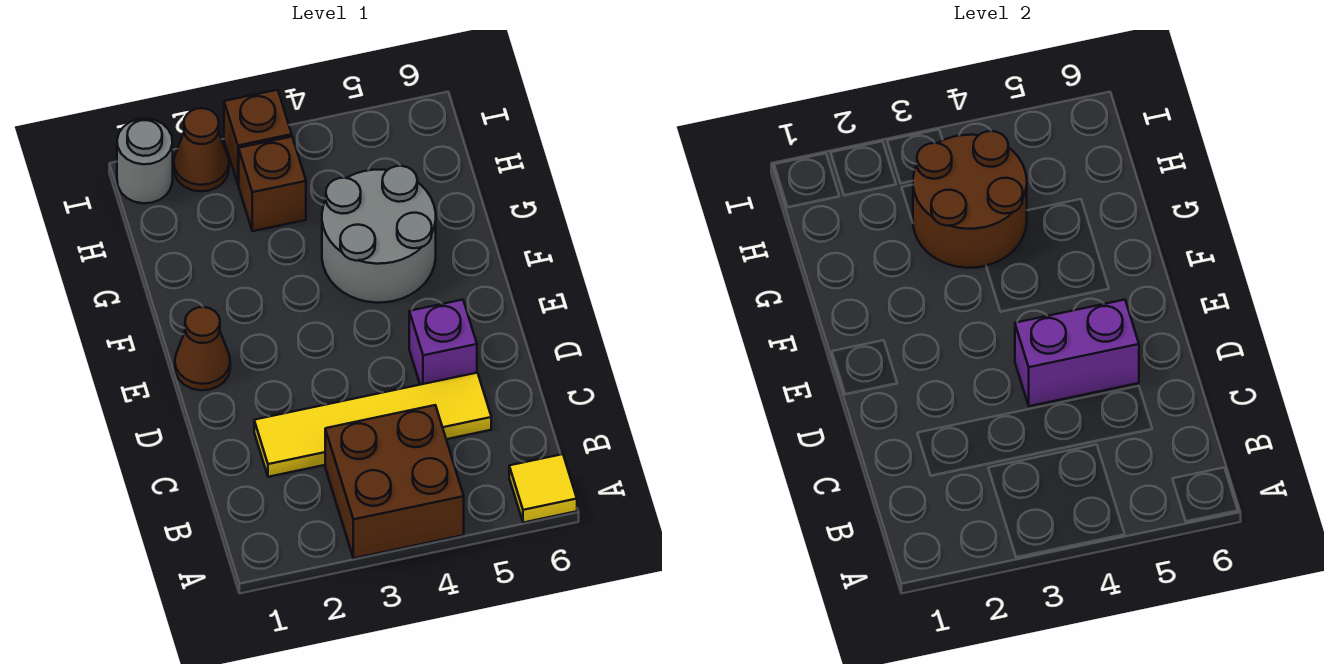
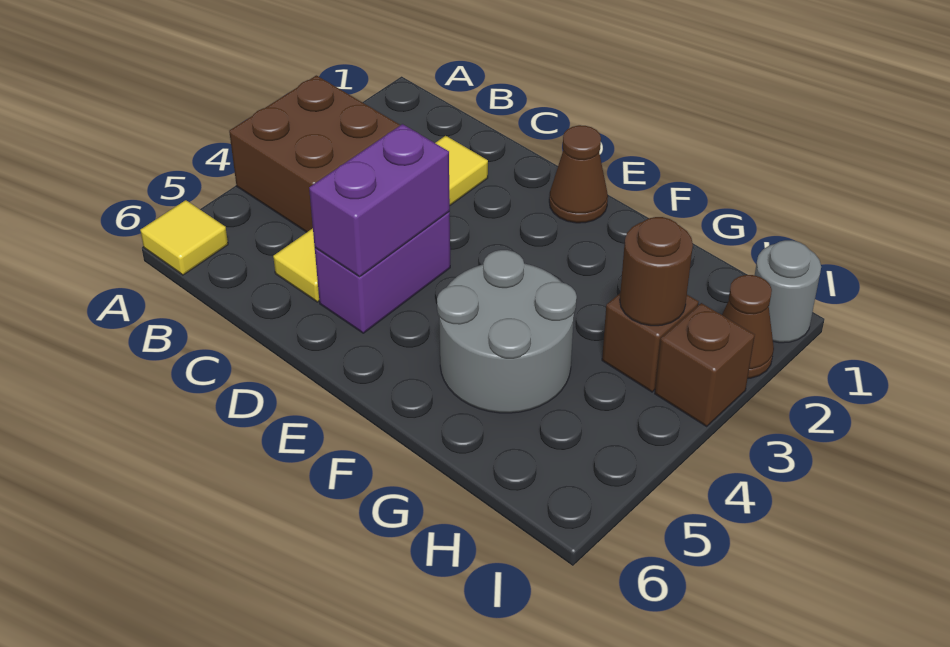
purple brick D5 level 1 -> purple brick D4:D5 level 1
brown round brick G3:H4 level 2 -> brown round brick H3 level 2

